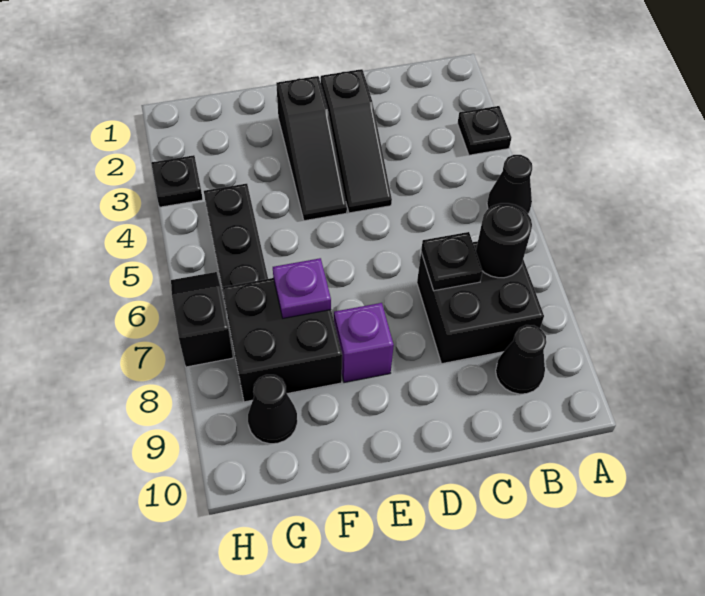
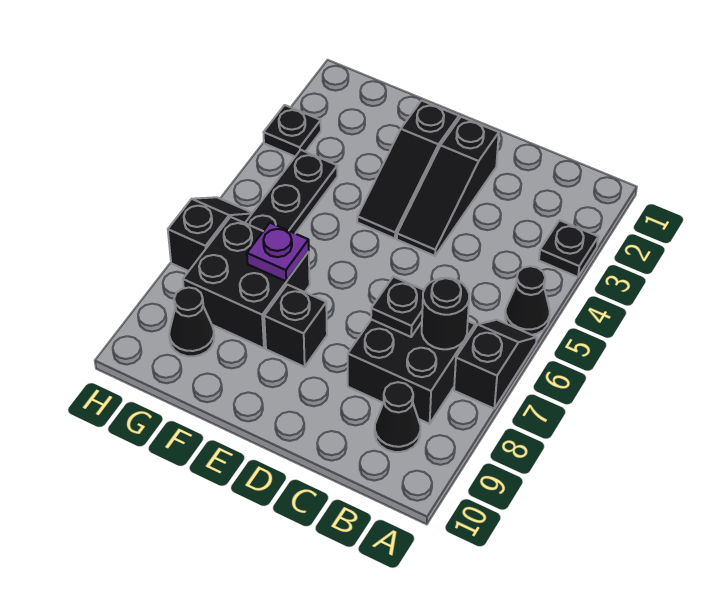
none -> black slope A6:A7 level 1 top 7
purple brick E8 level 1 -> black brick E8 level 1

